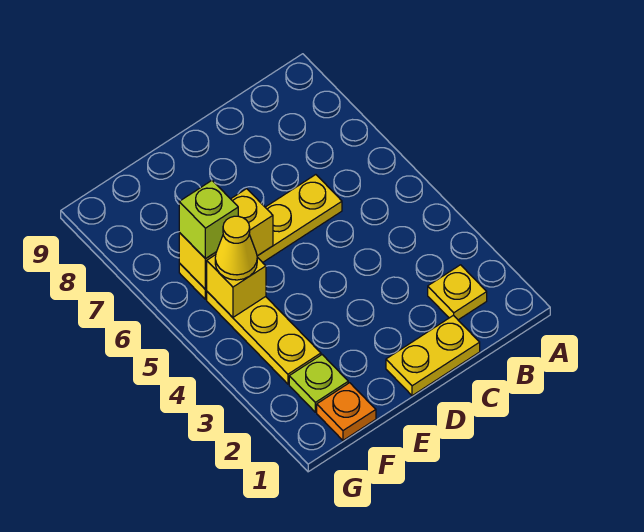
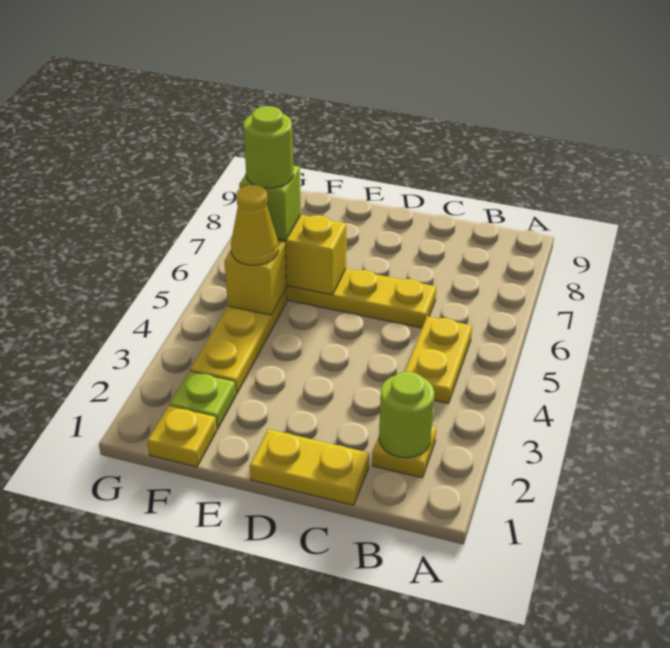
none -> lime round brick B2 level 2
none -> yellow plate B4:B5 level 1
orange plate F1 level 1 -> yellow plate F1 level 1
none -> lime round brick F6 level 4

